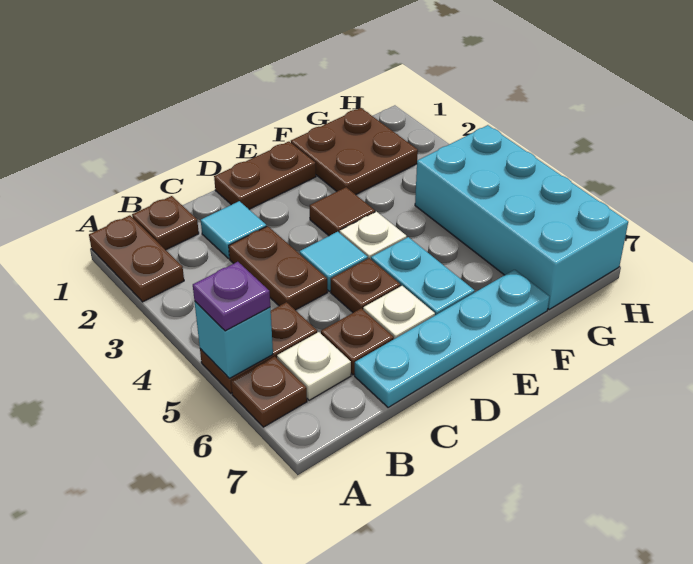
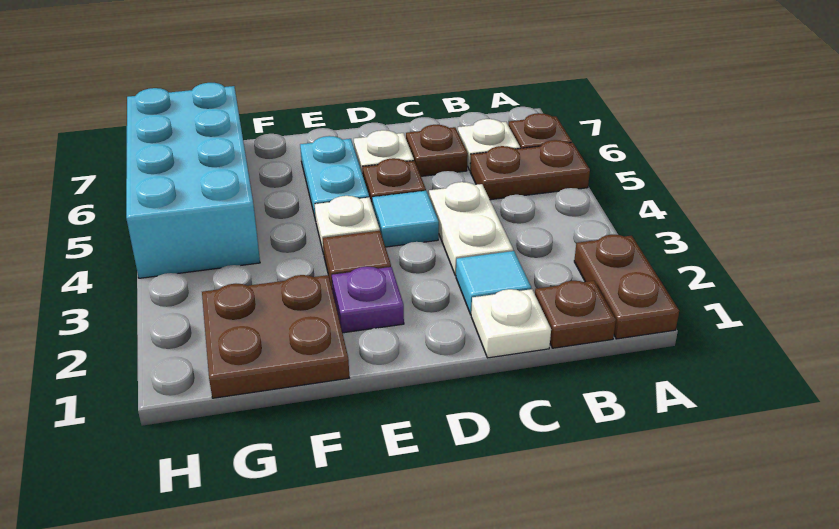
cyan brick A5 level 2 -> none
purple plate A5 level 3 -> purple plate E2 level 1
none -> white plate C1 level 1
brown plate C3:C4 level 1 -> white plate C3:C4 level 1
cyan plate C7:F7 level 1 -> none
brown plate D1:E1 level 1 -> none

